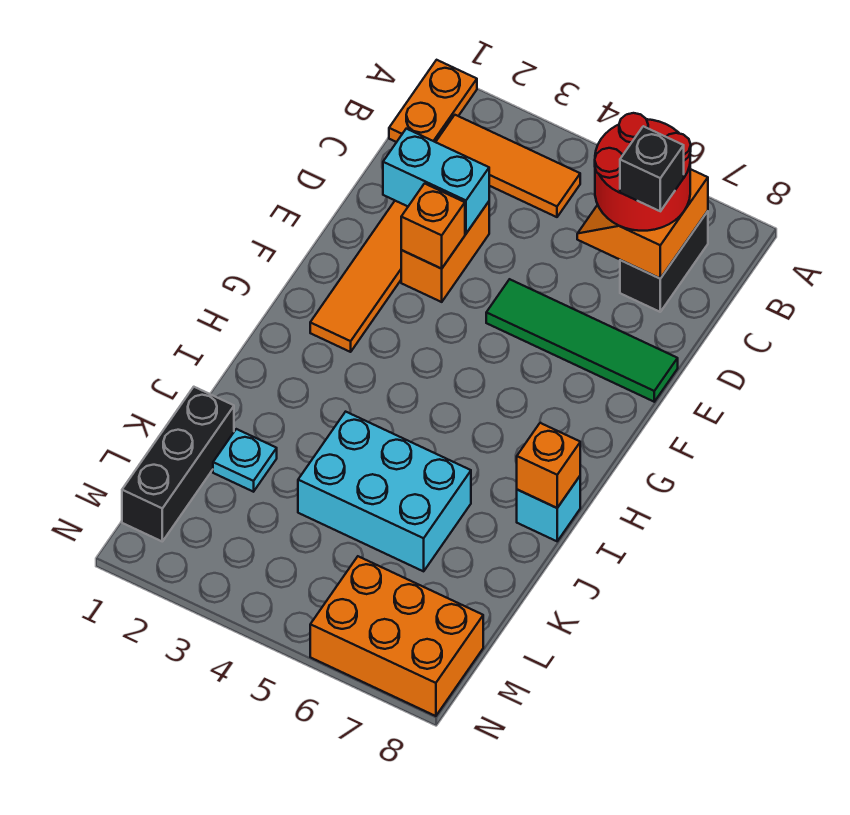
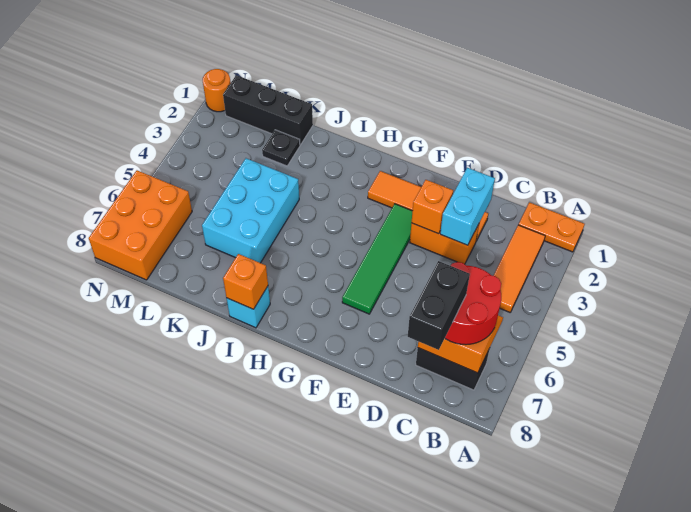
black brick C7 level 4 -> black brick C7:C8 level 4
green tile E5:E8 level 1 -> green tile F3:F6 level 1
cyan plate K2 level 1 -> black plate K2 level 1
none -> orange round brick N1 level 1

